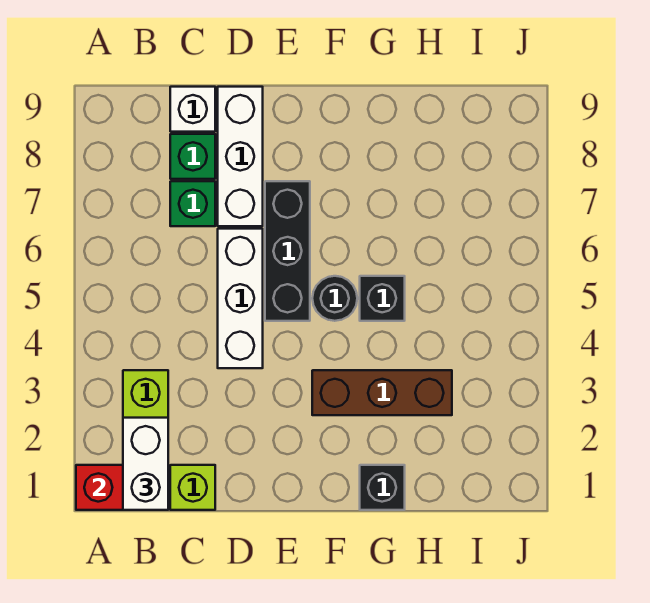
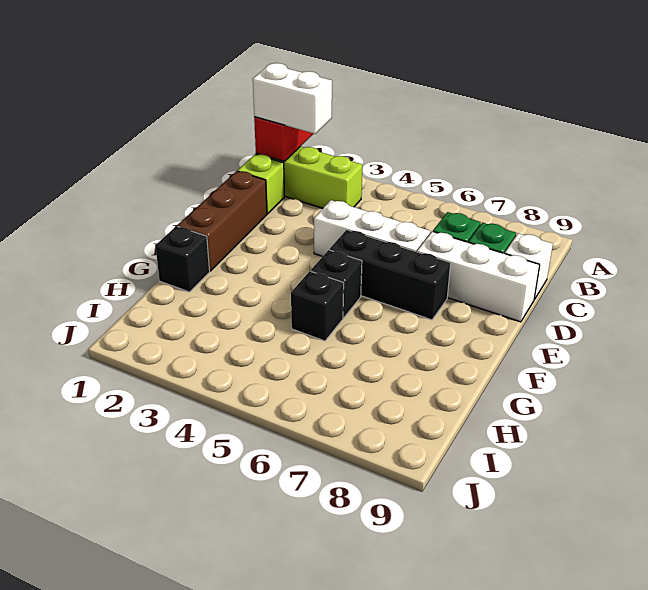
brown brick F3:H3 level 1 -> brown brick D1:F1 level 1
black round brick F5 level 1 -> black brick F5 level 1

